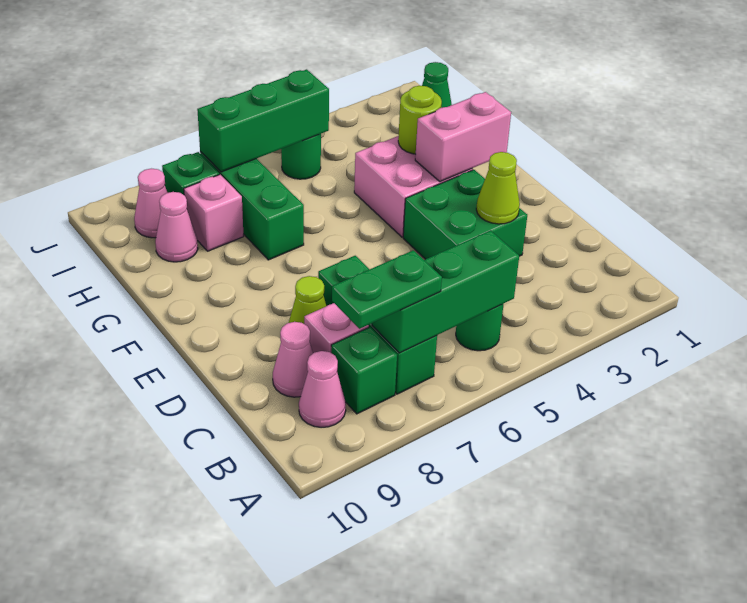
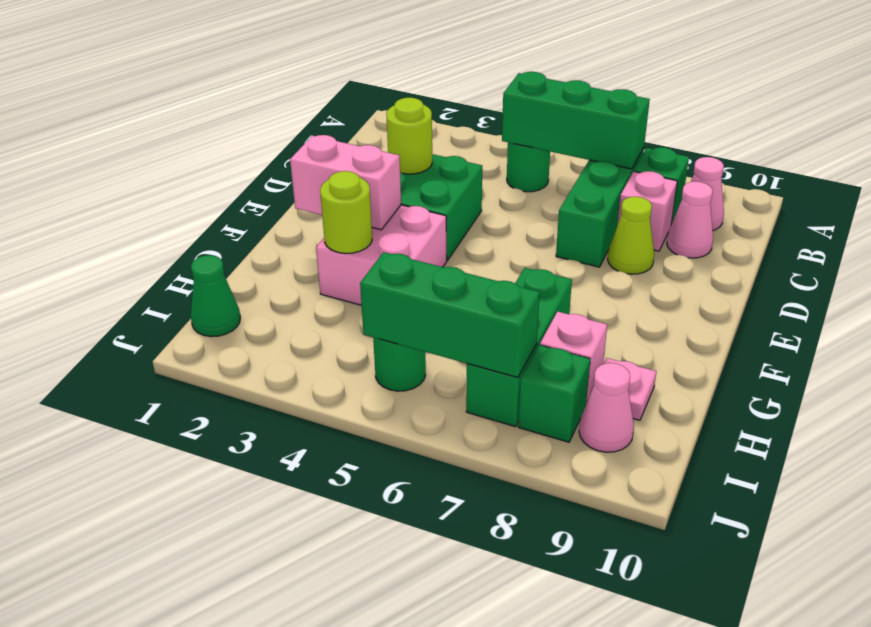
green plate B7:B8 level 3 -> none
lime cone D3 level 2 -> lime round brick D3 level 2
pink cone H9 level 1 -> pink plate H9 level 1

